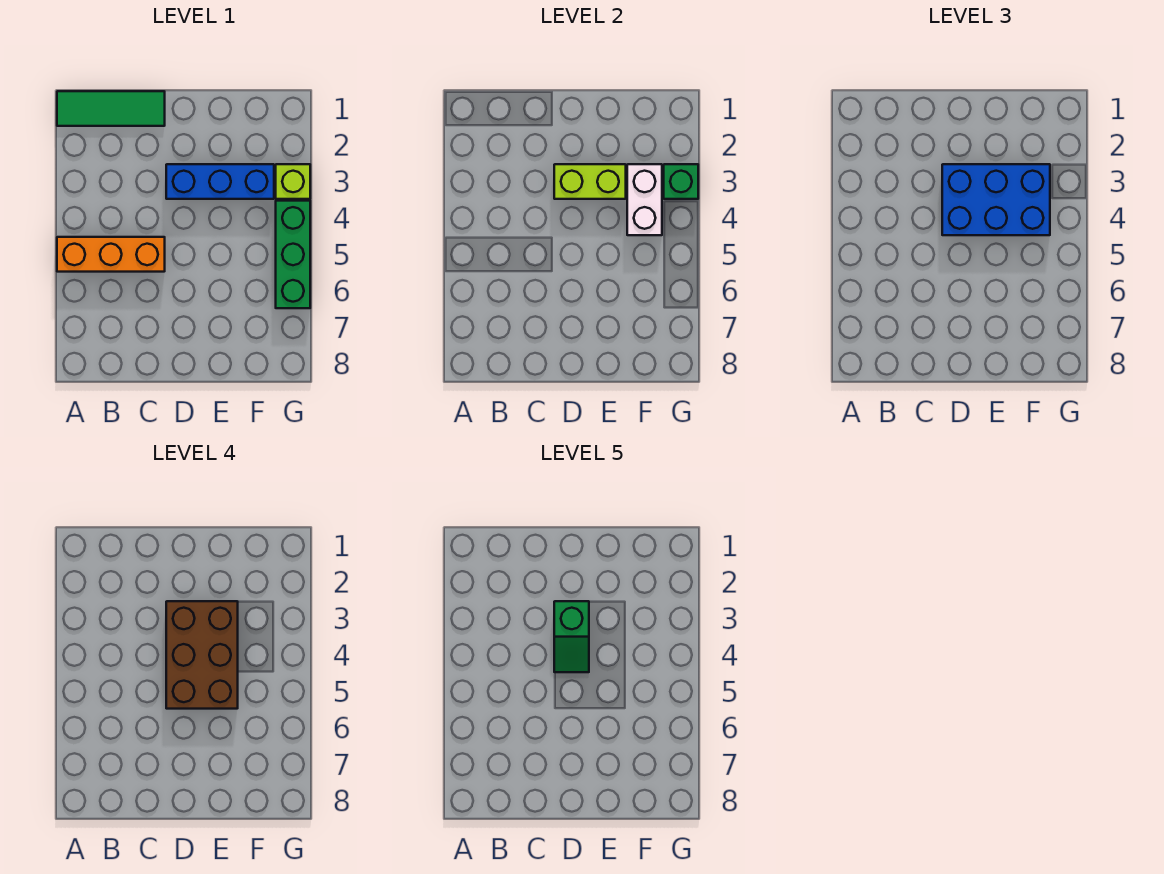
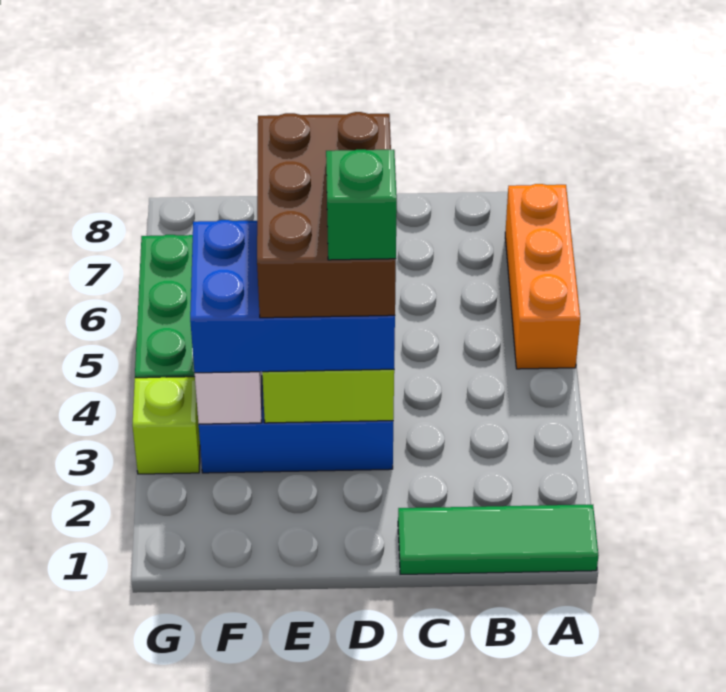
orange brick A5:C5 level 1 -> orange brick A5:A7 level 1
green brick G3 level 2 -> none

